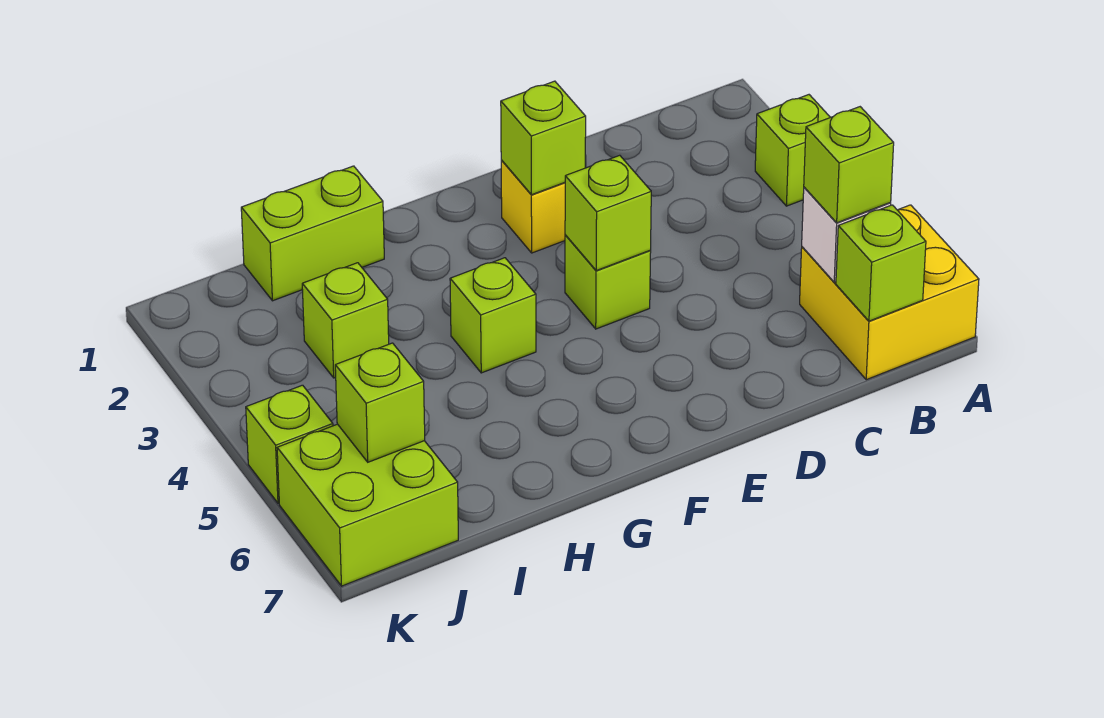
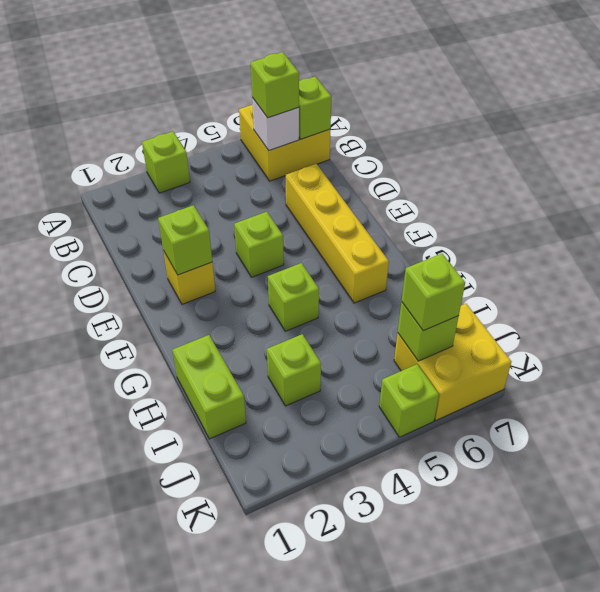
none -> yellow brick D6:G6 level 1
lime brick E4 level 2 -> lime brick J6 level 3
lime brick J6:K7 level 1 -> yellow brick J6:K7 level 1

